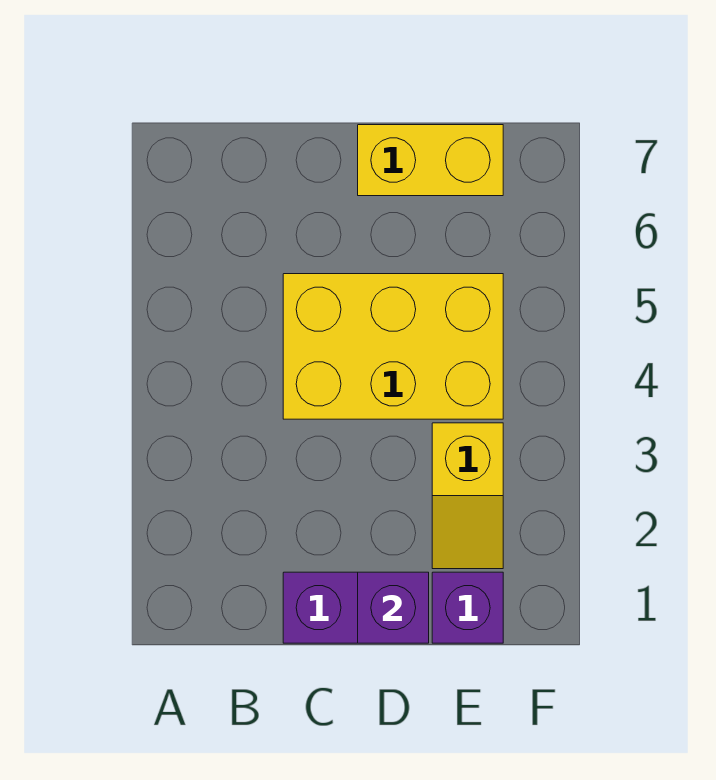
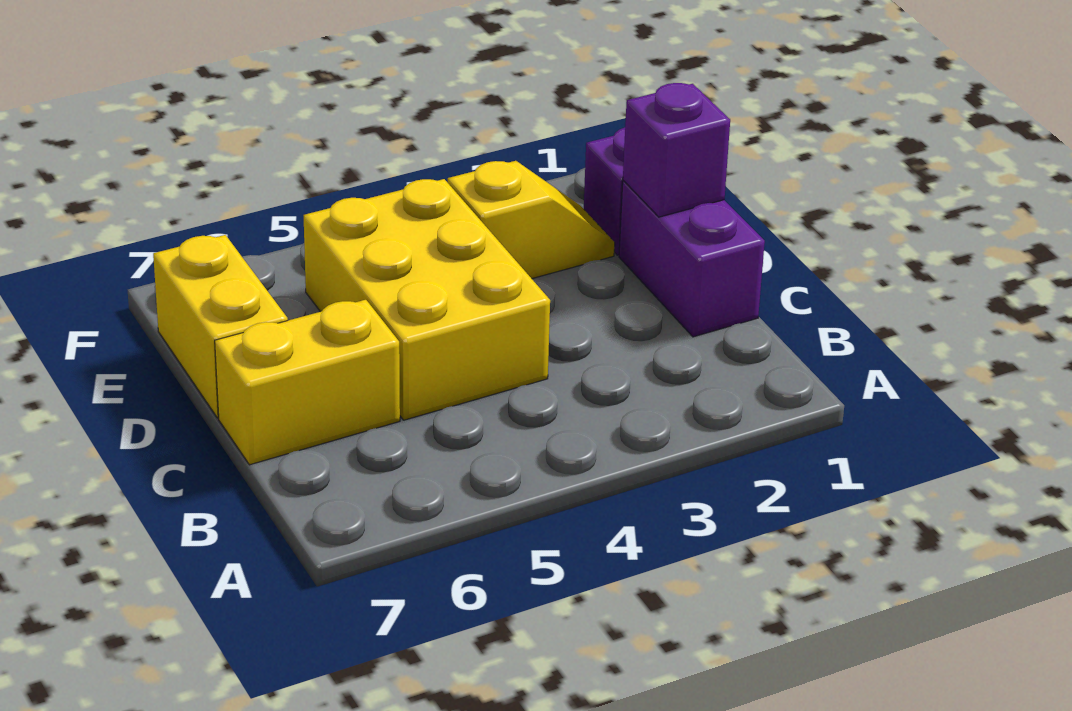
none -> yellow brick C6:C7 level 1

